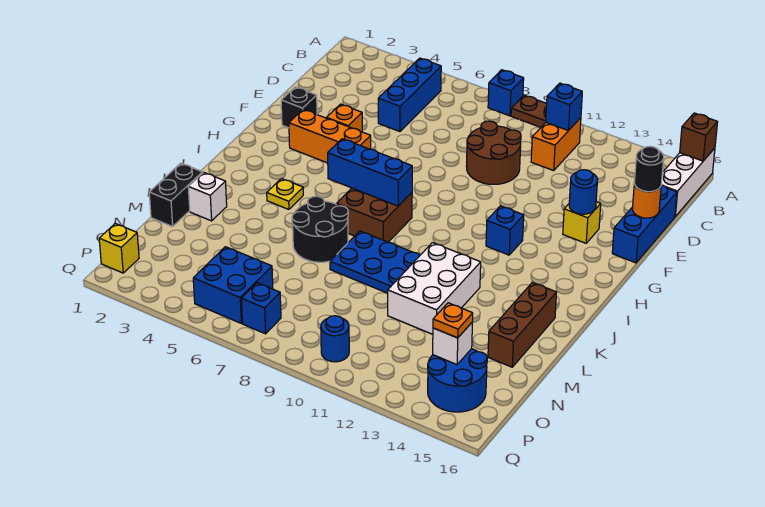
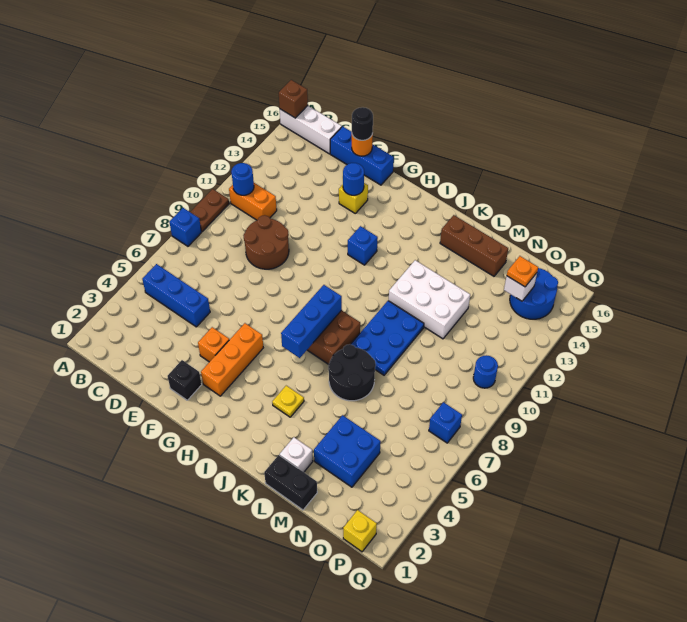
blue brick B11 level 2 -> blue round brick B11 level 2
blue brick O5:P6 level 1 -> blue brick M3:N4 level 1

